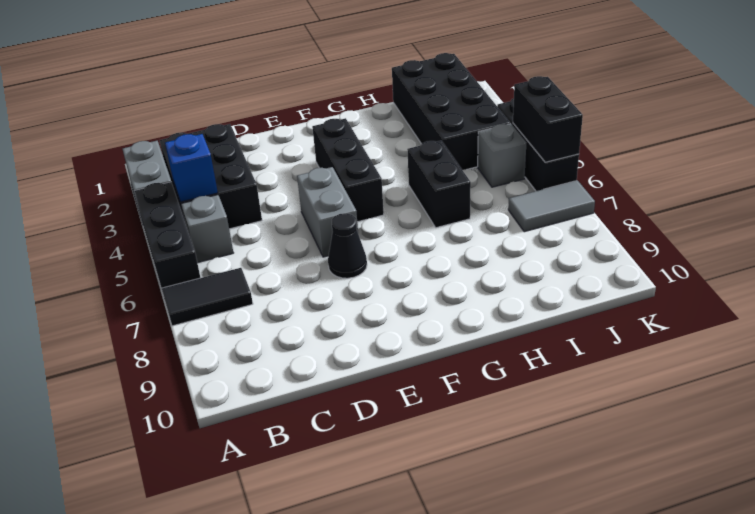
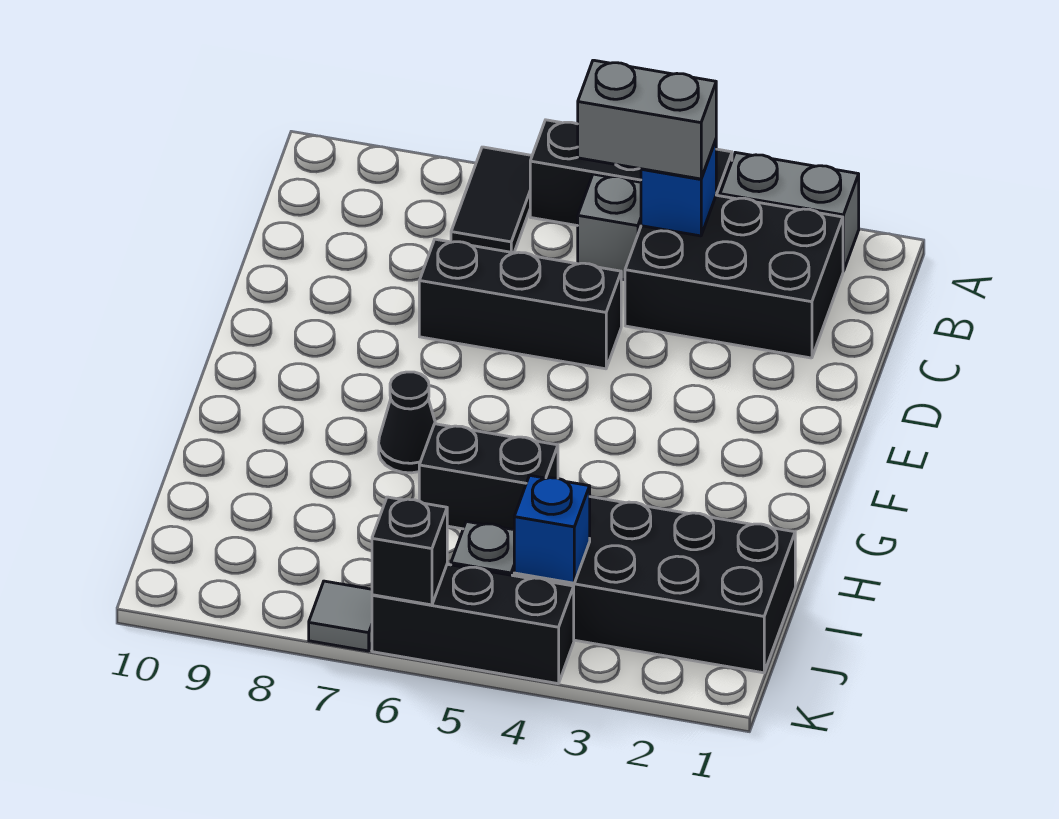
grey brick E5:E6 level 1 -> grey brick B4:B5 level 3
black cone E7 level 1 -> black cone G7 level 1
black brick F3:F5 level 1 -> black brick D5:D7 level 1
none -> blue brick J4 level 2
grey tile J7:K7 level 1 -> grey tile K7 level 1
black brick K5:K6 level 2 -> black brick K6 level 2

